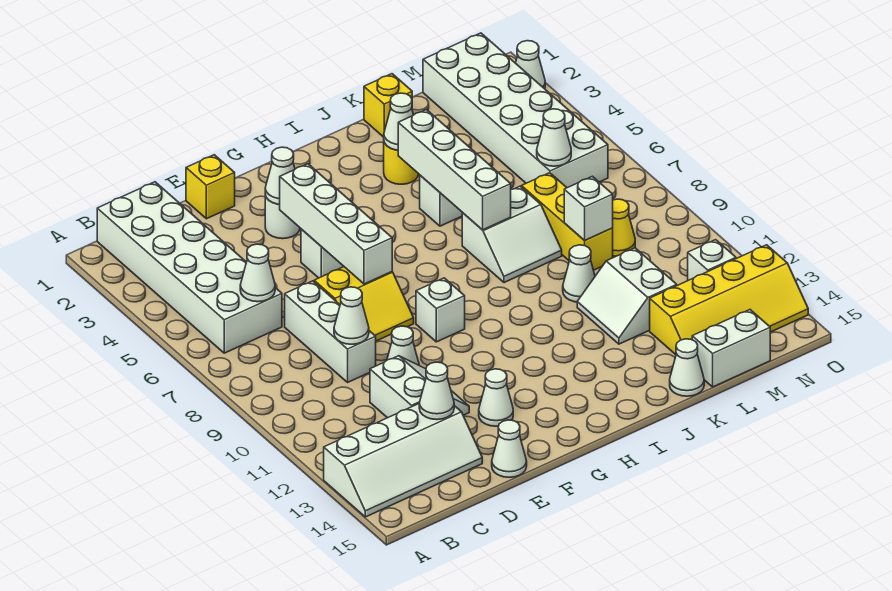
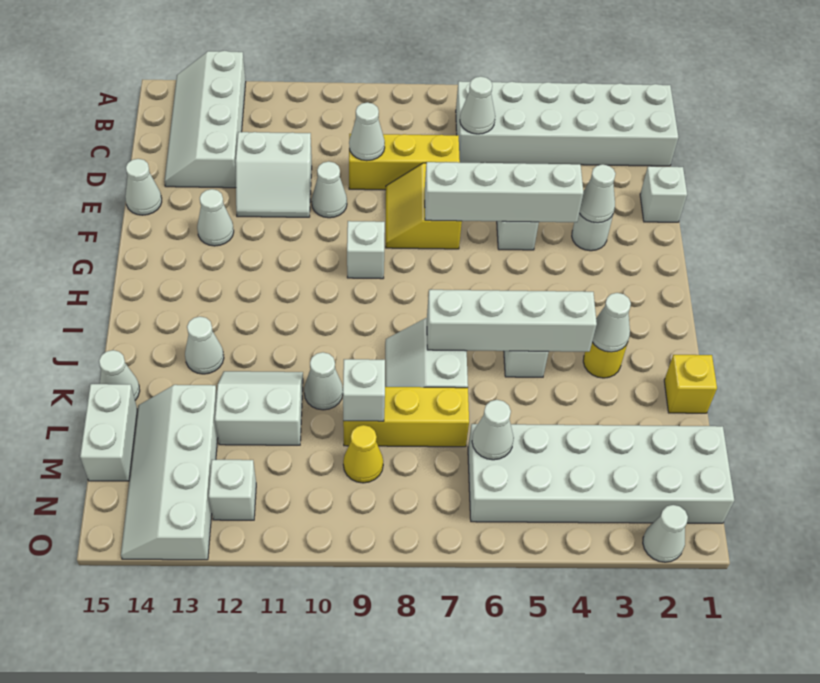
white brick D7:D9 level 1 -> yellow brick D7:D9 level 1
white cone D13 level 2 -> white cone J13 level 1
yellow brick E1 level 1 -> white brick E1 level 1
yellow slope L13:O14 level 1 top 13 -> white slope L13:O14 level 1 top 13

